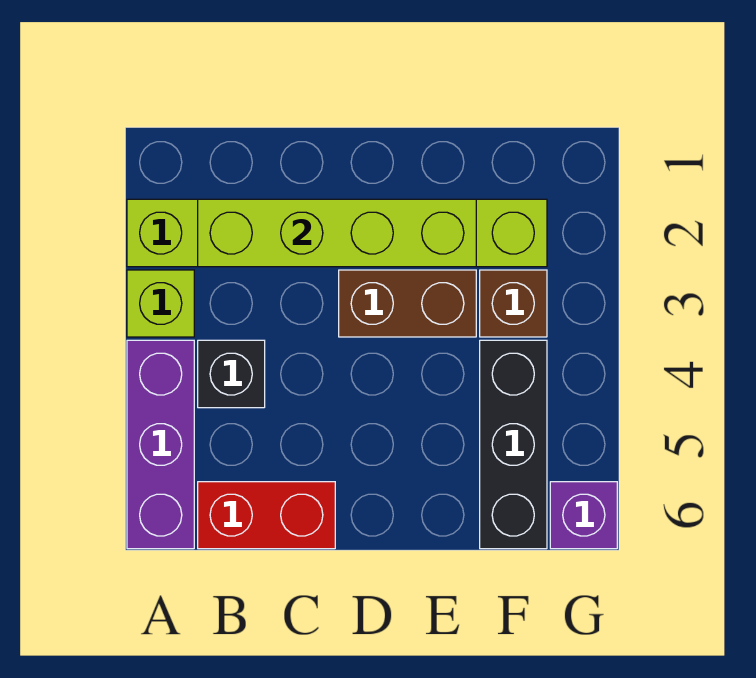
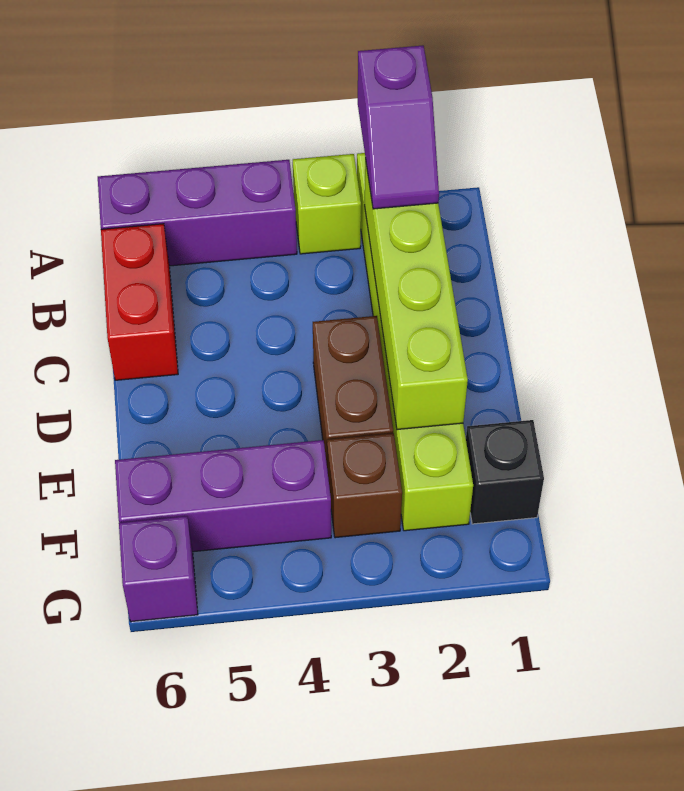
none -> purple slope A2:B2 level 3 top A
black brick B4 level 1 -> black brick F1 level 1
black brick F4:F6 level 1 -> purple brick F4:F6 level 1

